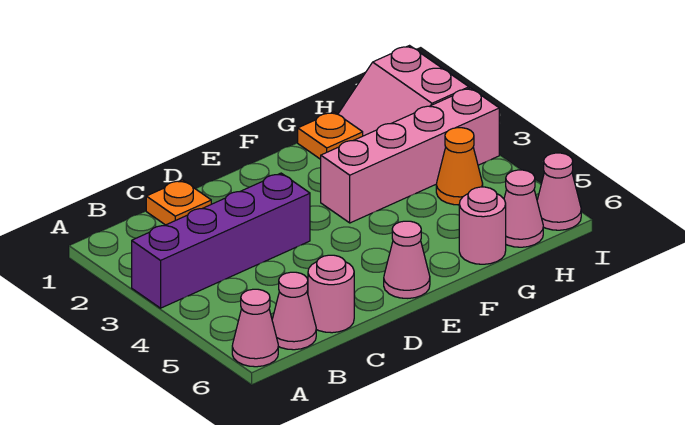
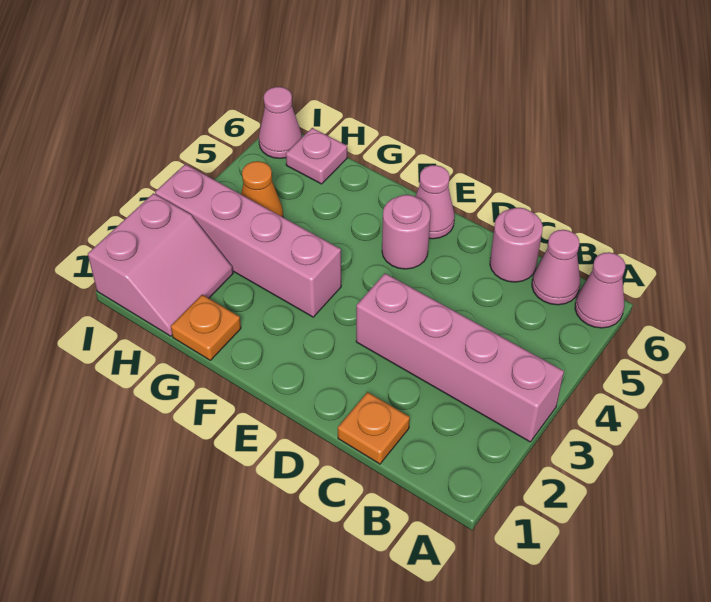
purple brick A3:D3 level 1 -> pink brick A3:D3 level 1
pink round brick G6 level 1 -> pink round brick E5 level 1
pink cone H6 level 1 -> pink plate H6 level 1

